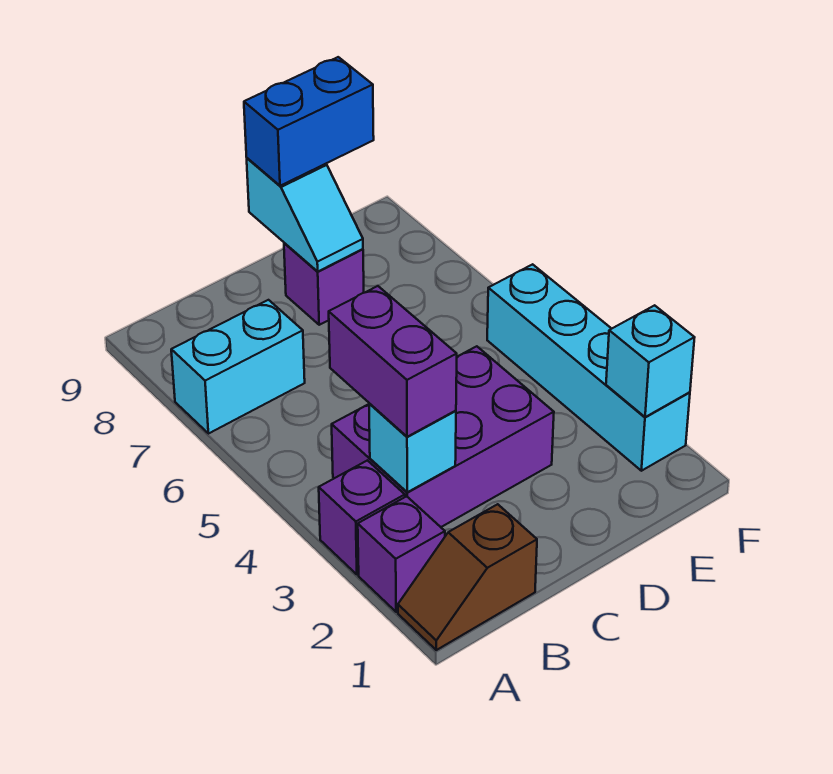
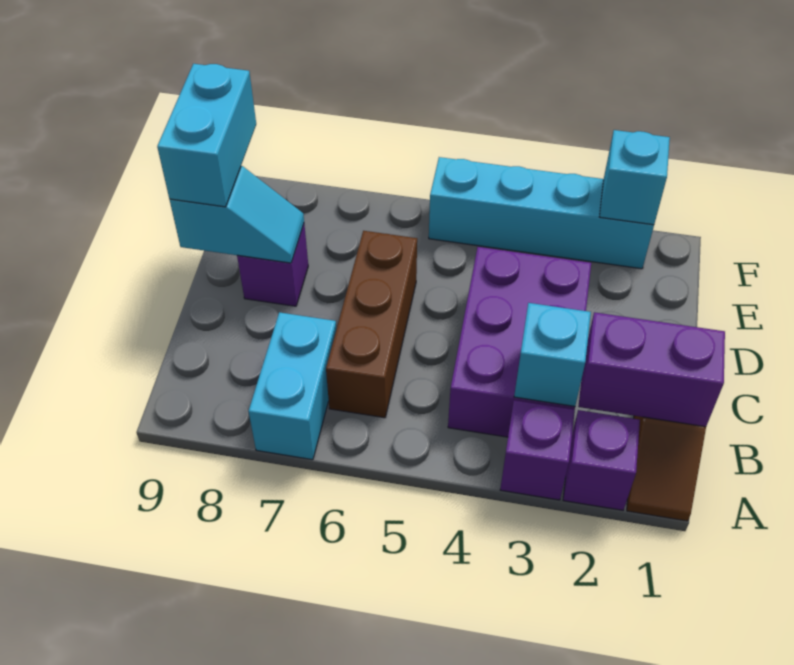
purple brick B3:B4 level 3 -> purple brick B1:B2 level 2
none -> brown brick B6:D6 level 1
blue brick D9:E9 level 3 -> cyan brick D9:E9 level 3

